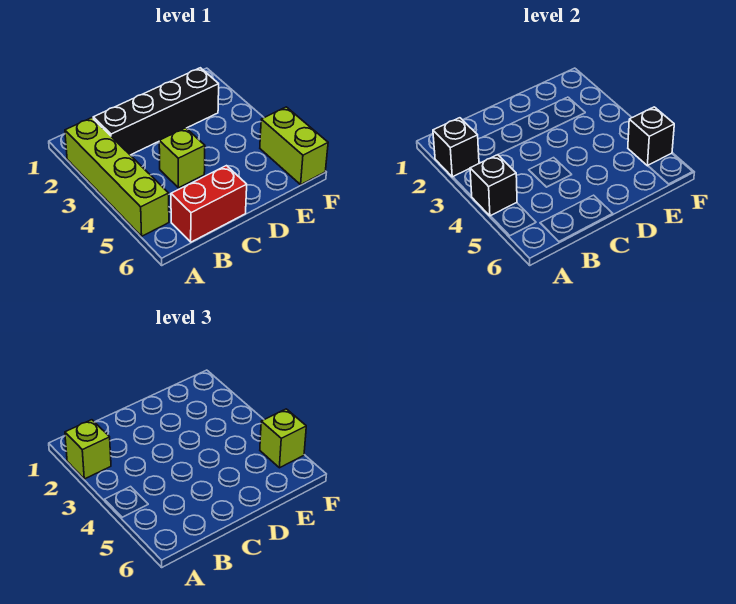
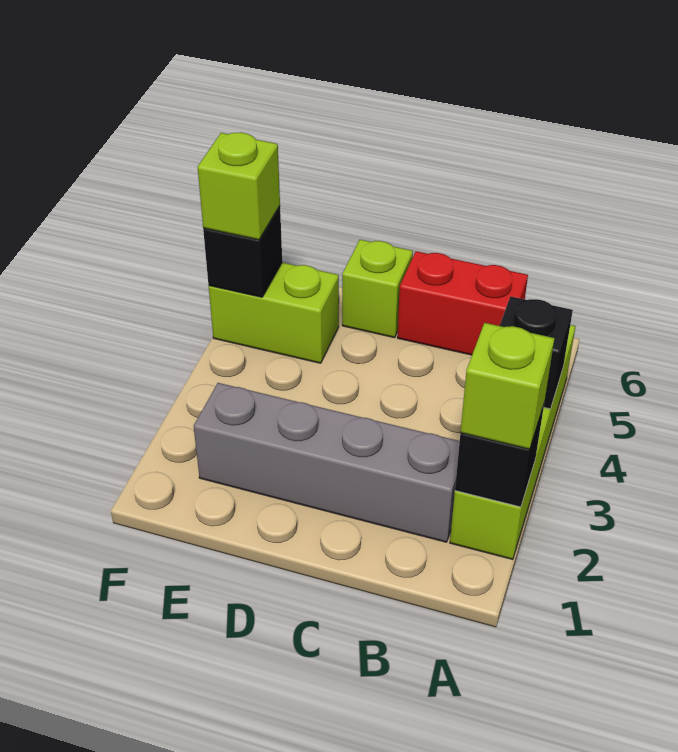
black brick B2:E2 level 1 -> grey brick B2:E2 level 1
lime brick C4 level 1 -> lime brick D6 level 1
lime brick F5:F6 level 1 -> lime brick E5:F5 level 1

